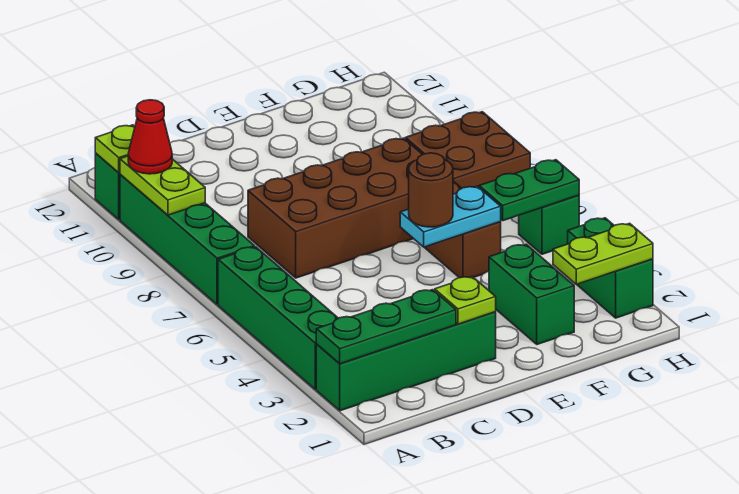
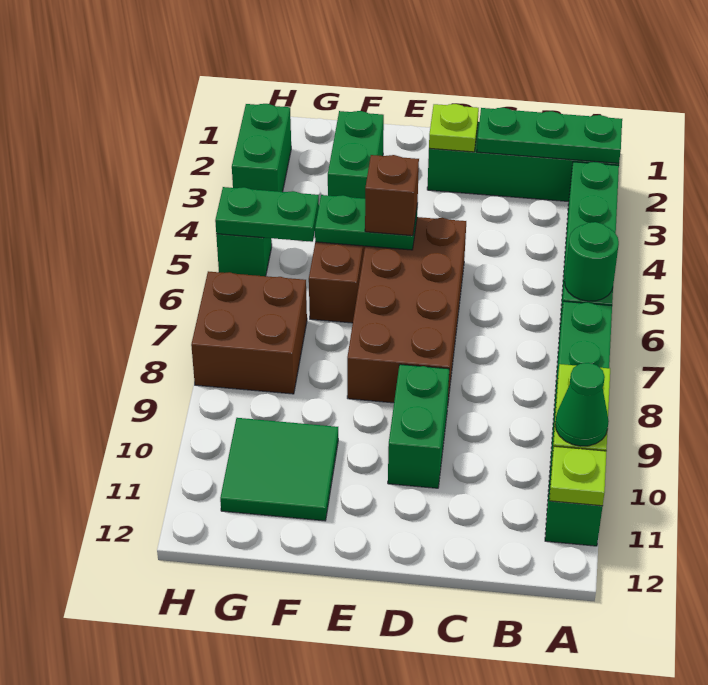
none -> green round brick A6 level 2
red cone A10 level 3 -> green cone A10 level 3
brown brick C7:F8 level 1 -> brown brick D5:E8 level 1
none -> green brick D9:D10 level 1
cyan plate E5:F5 level 2 -> green plate E5:F5 level 2
brown round brick E5 level 3 -> brown brick E5 level 3
none -> green tile F10:G11 level 1
lime plate G2:H2 level 2 -> none

